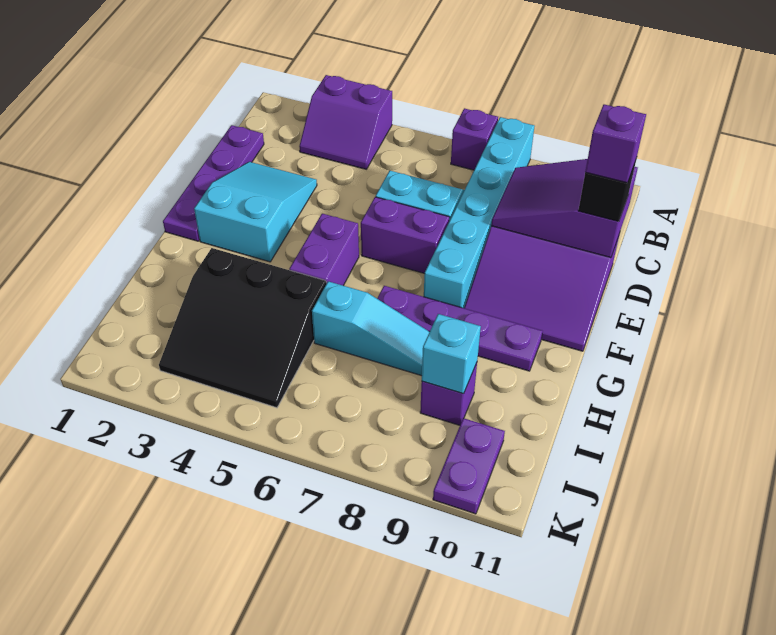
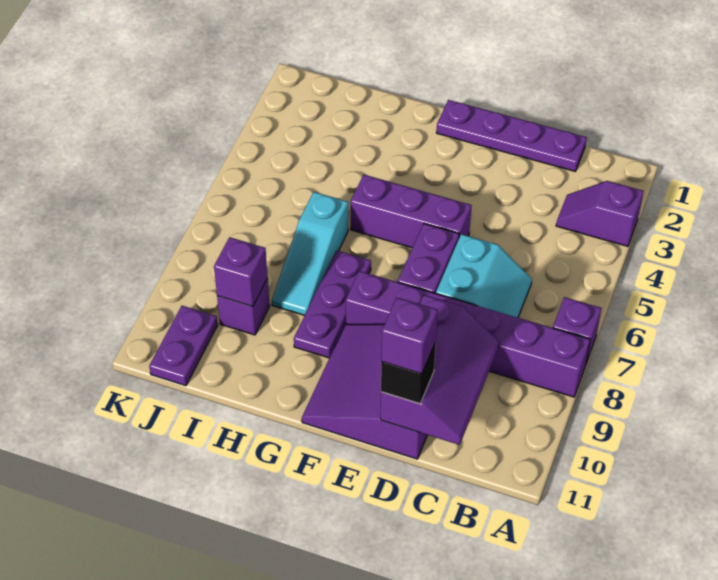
purple slope A3:B4 level 1 top A -> purple slope A3:B3 level 1 top A
cyan brick A8:F8 level 1 -> purple brick A8:F8 level 1
purple slope C9:D11 level 2 top 11 -> purple slope C9:D11 level 2 top D
cyan slope D2:F3 level 1 top F -> none
purple brick F5:G5 level 1 -> purple brick E5:G5 level 1
purple plate G7:G10 level 1 -> purple plate G7:G9 level 1
black slope H3:J5 level 1 top H -> none
cyan brick I9 level 2 -> purple brick I9 level 2
purple plate J10:K10 level 1 -> purple plate J10:J11 level 1

